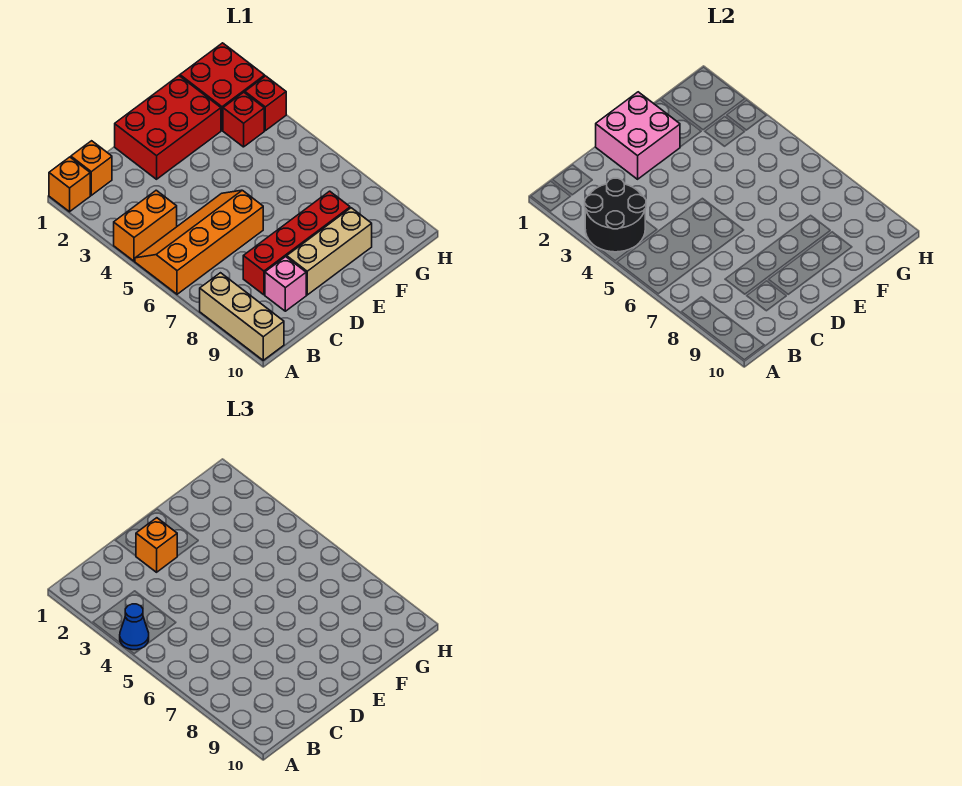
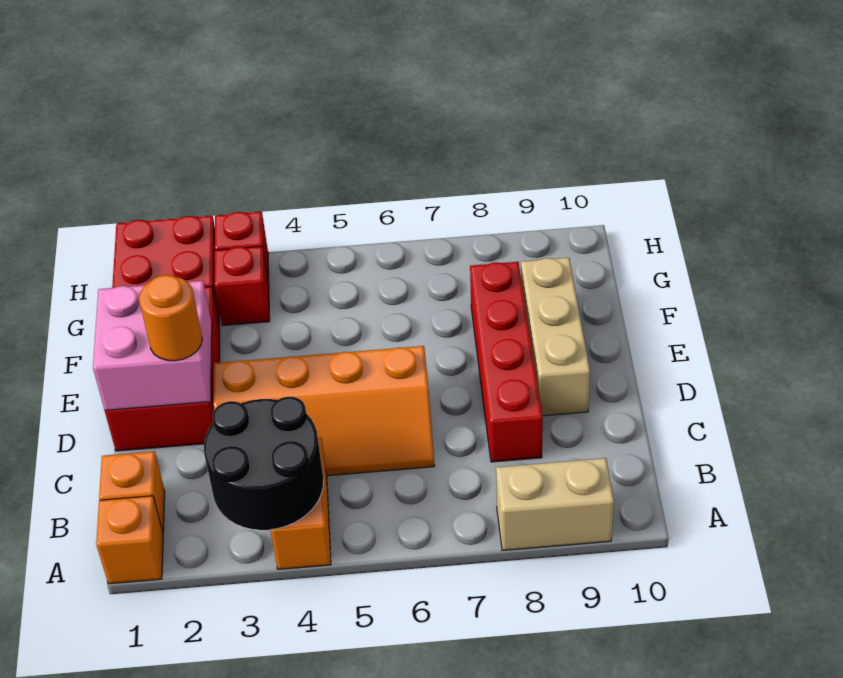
blue cone A4 level 3 -> none
orange slope A5:D6 level 1 top 6 -> orange slope C3:D6 level 1 top D
tan brick A8:A10 level 1 -> tan brick A8:A9 level 1
pink brick C9 level 1 -> none
orange brick D2 level 3 -> orange round brick D2 level 3

